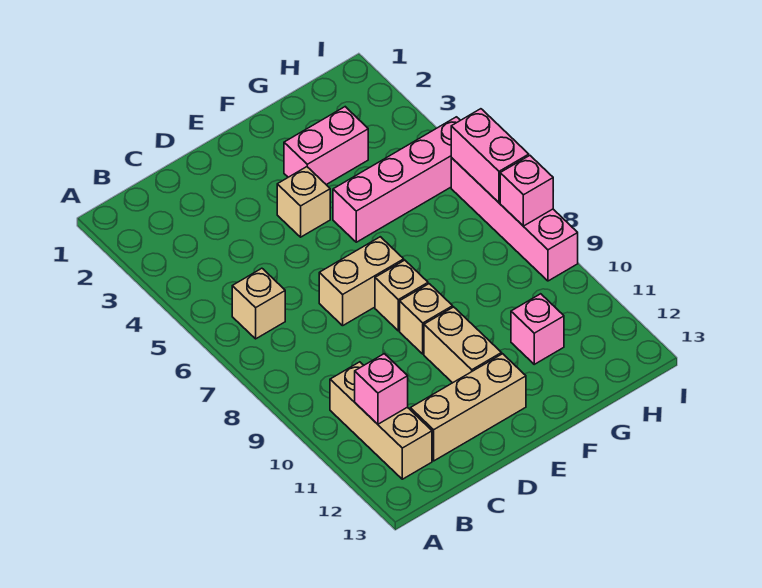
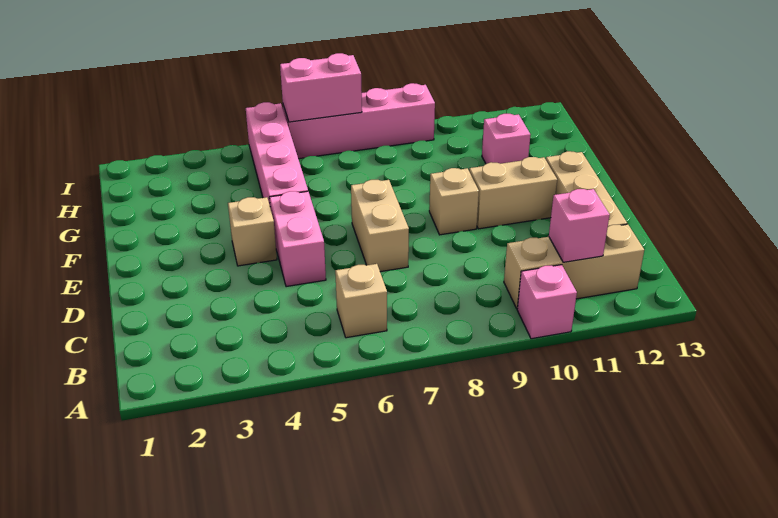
tan brick E8 level 1 -> none
pink brick F3:G3 level 1 -> pink brick D5:E5 level 1
pink brick I8 level 2 -> pink brick A10 level 1

